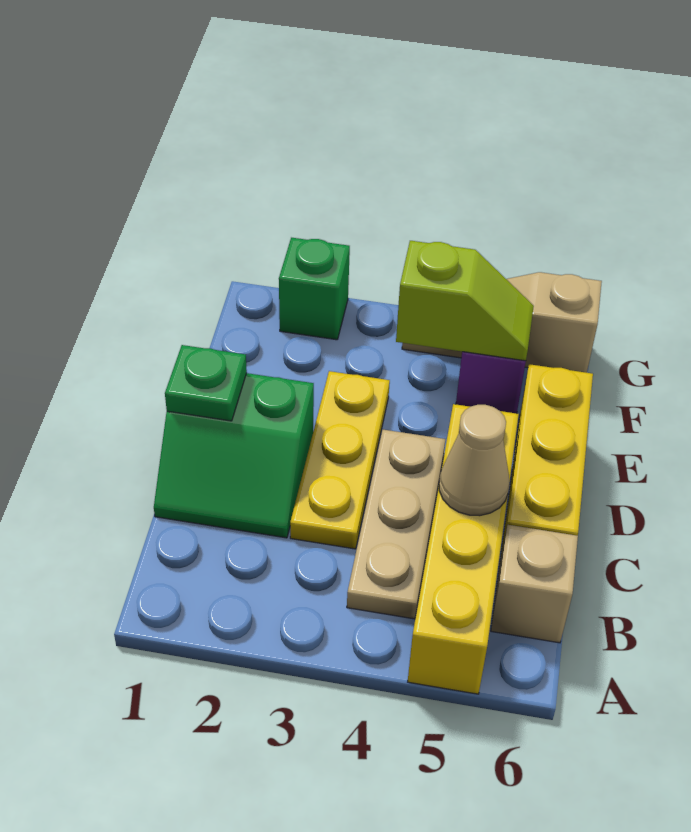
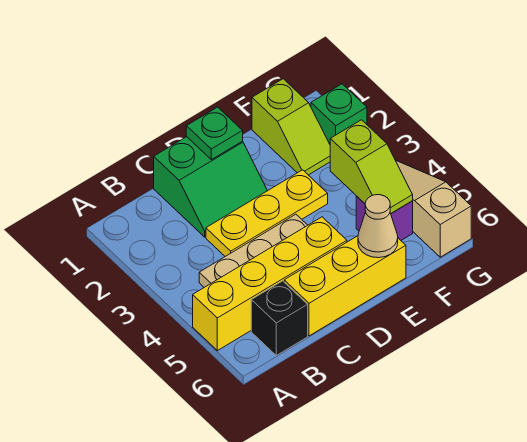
tan brick B6 level 1 -> black brick B6 level 1
green slope C1:D2 level 1 top D -> green slope C1:D2 level 1 top 1
tan cone C5 level 2 -> tan cone E6 level 2
none -> lime slope F1:F2 level 1 top 1

